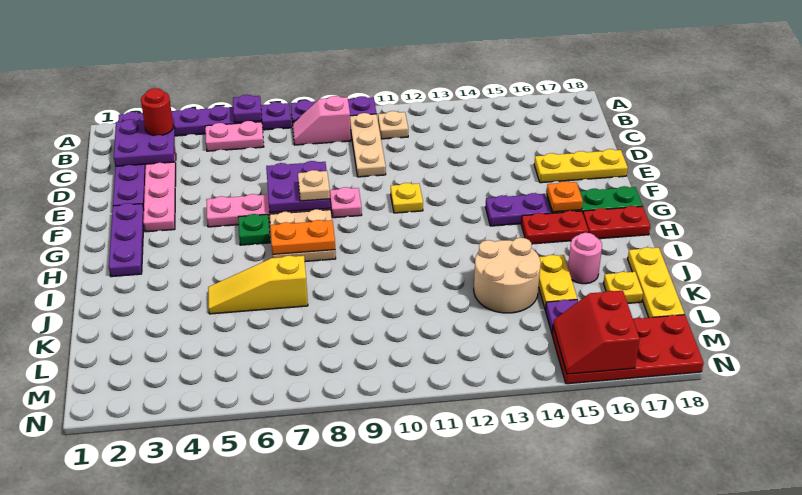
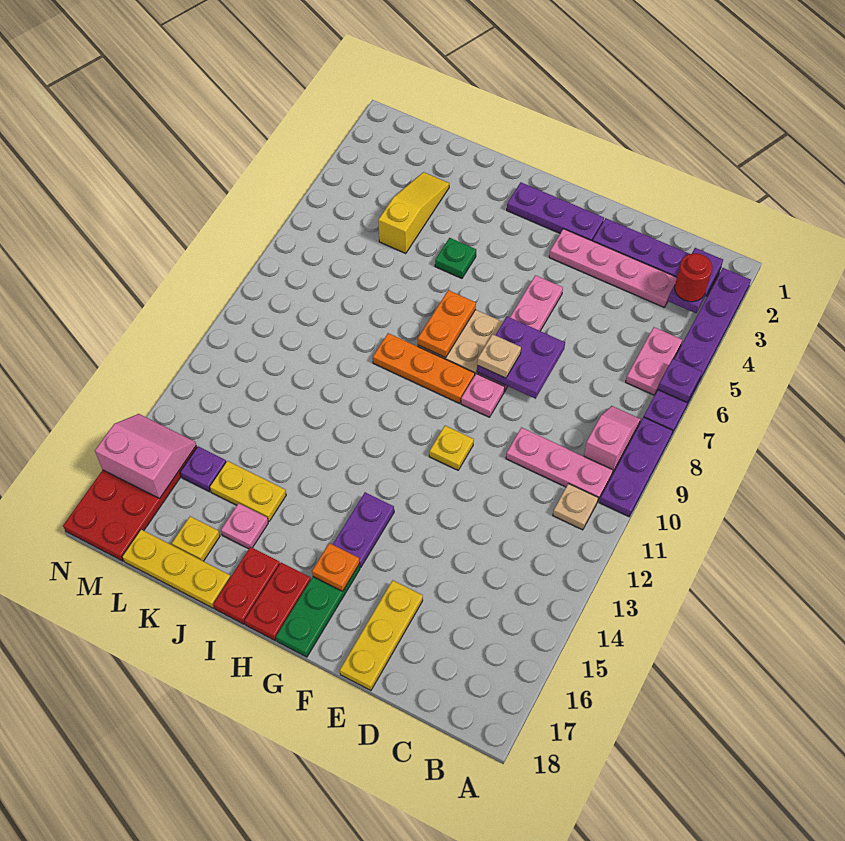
purple plate B2:C3 level 2 -> purple plate B2:B3 level 2
tan plate B10:D10 level 1 -> pink plate B10:D10 level 1
green plate G6 level 1 -> green plate I5 level 1
none -> orange plate G9:I9 level 1
red plate H15:H16 level 1 -> red plate I17:I18 level 1
yellow slope J5:J7 level 1 top 7 -> yellow slope K3:K5 level 1 top 5
tan round brick J13:K14 level 1 -> none
pink round brick J16 level 1 -> pink plate J16 level 1
red slope M15:N16 level 2 top 16 -> pink slope M15:N16 level 2 top 16

